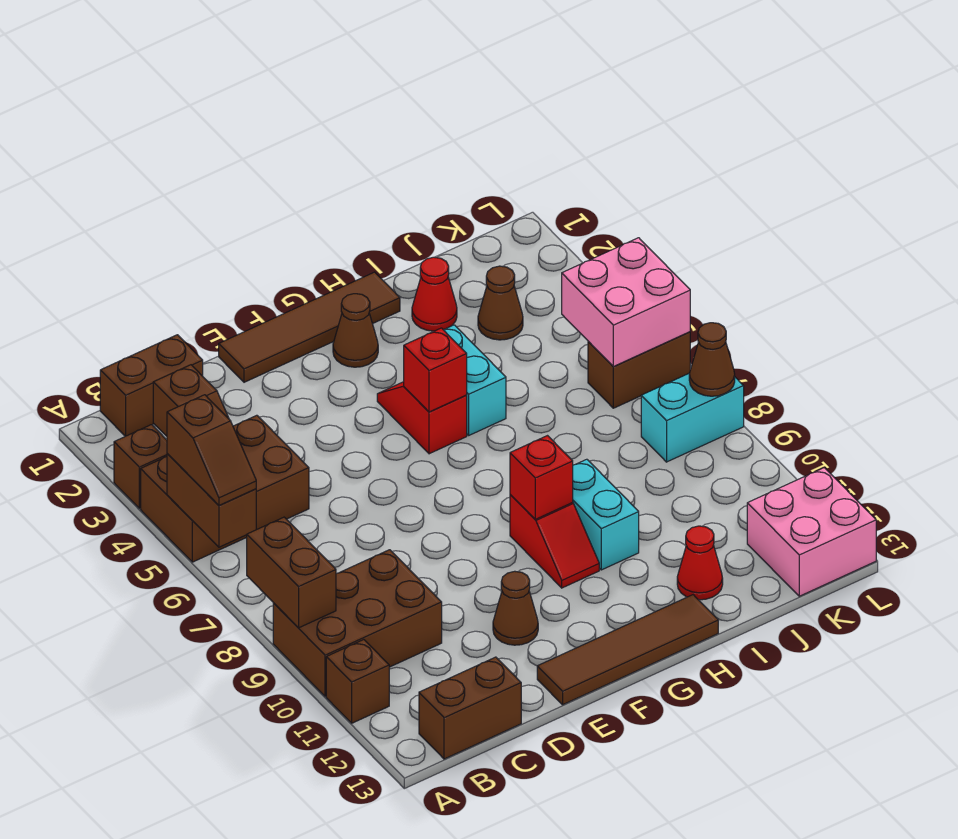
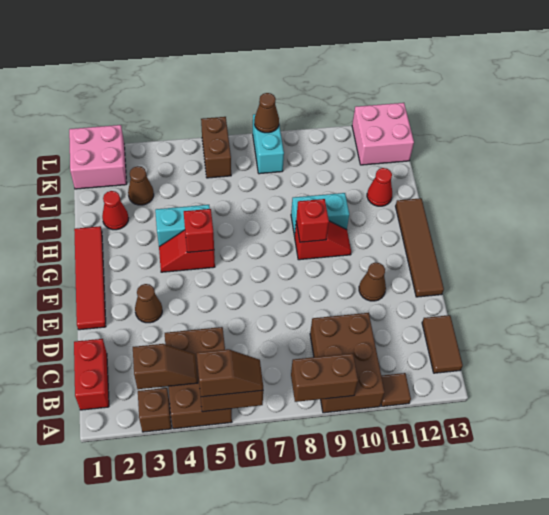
brown brick A11 level 1 -> brown tile A11 level 1
brown brick B1:C1 level 1 -> red brick B1:C1 level 1
brown brick B13:C13 level 1 -> brown tile B13:C13 level 1
brown tile E1:H1 level 1 -> red tile E1:H1 level 1
brown cone G2 level 1 -> brown cone E3 level 1
pink brick K5:L6 level 2 -> pink brick K1:L2 level 1

